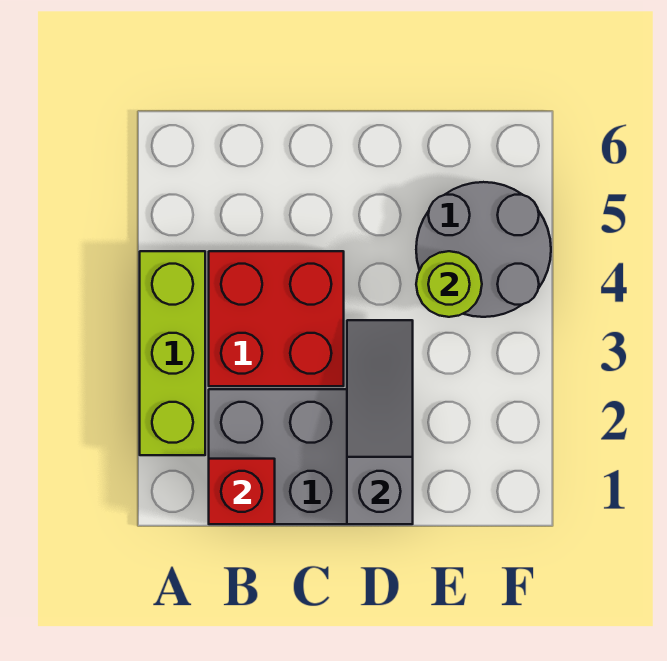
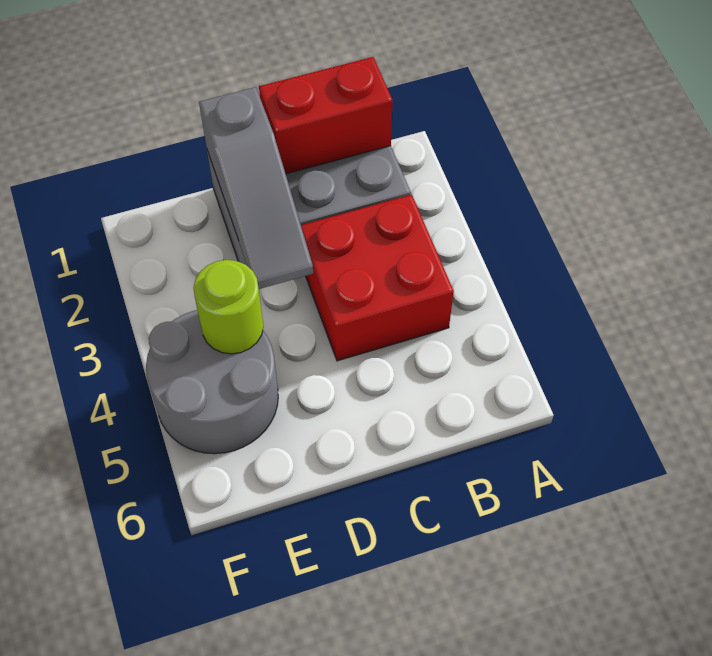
lime brick A2:A4 level 1 -> none
red brick B1 level 2 -> red brick B1:C1 level 2

